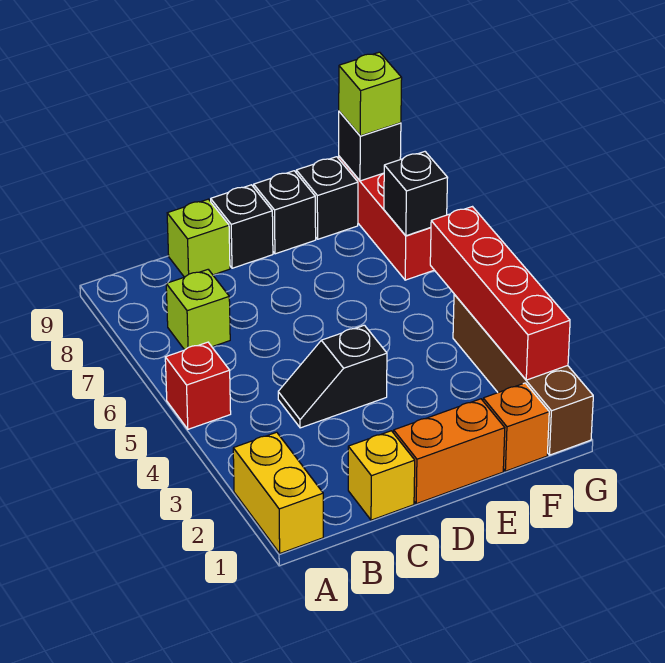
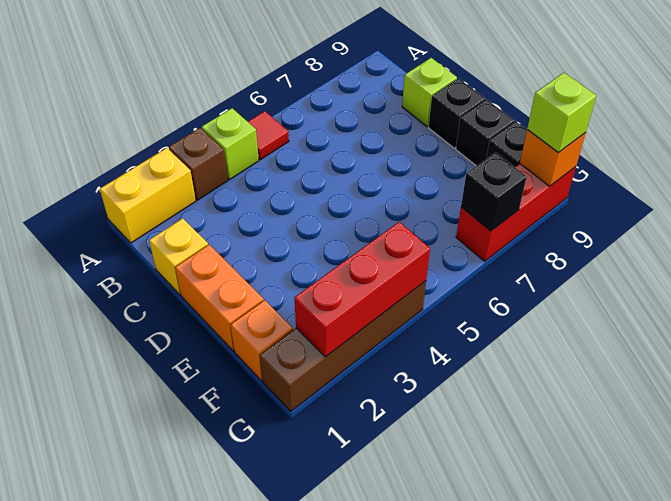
none -> brown brick A3 level 1
red brick A5 level 1 -> red tile A5 level 1
lime brick B7 level 1 -> lime brick A4 level 1
black slope C4:D4 level 1 top D -> none
red brick G2:G5 level 2 -> red brick G2:G4 level 2
black brick G9 level 2 -> orange brick G9 level 2

